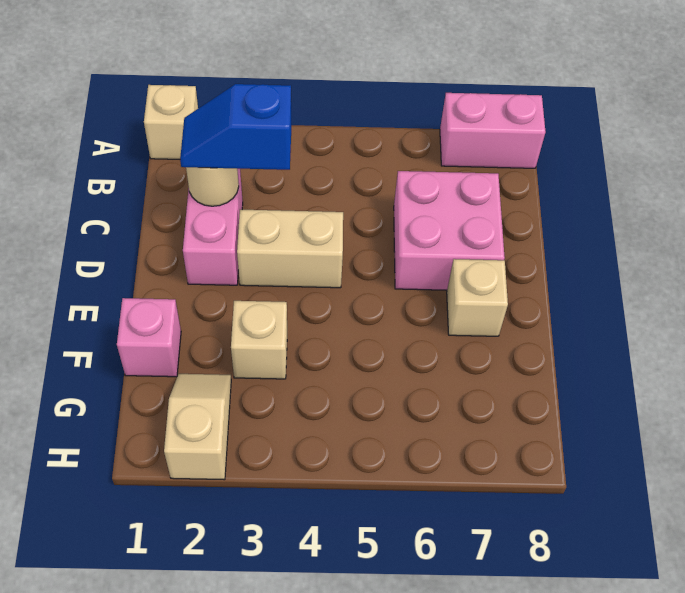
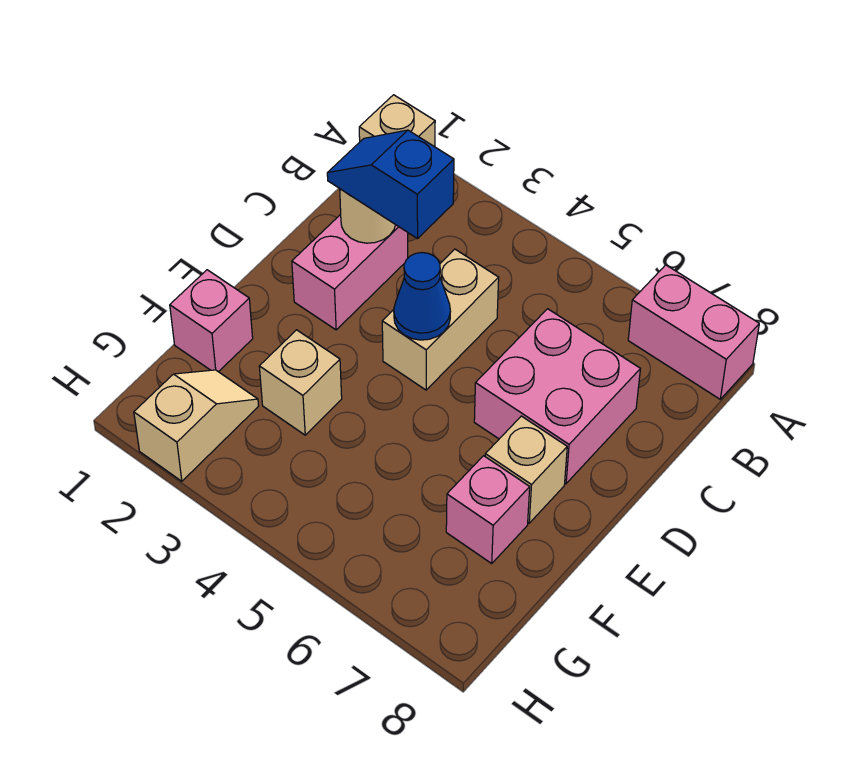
tan brick D3:D4 level 1 -> tan brick C4:D4 level 1
none -> blue cone D4 level 2
none -> pink brick F7 level 1

